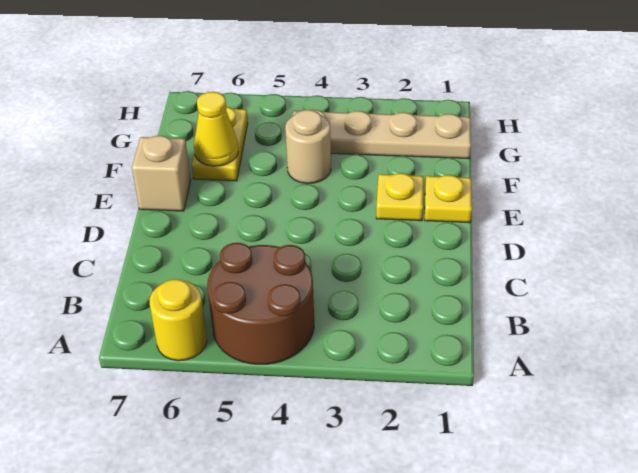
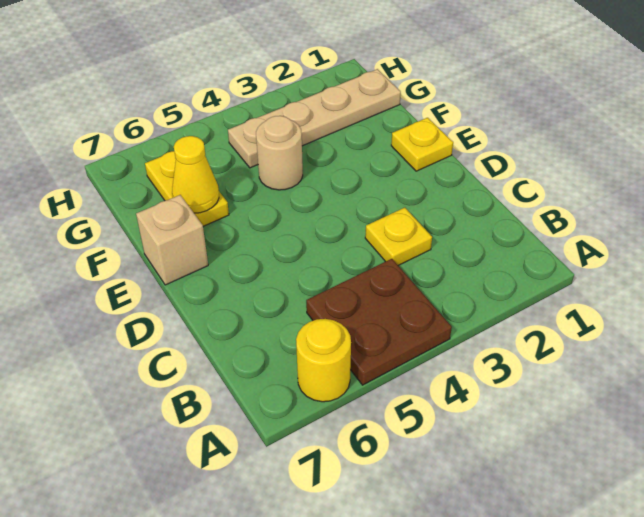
brown round brick A4:B5 level 1 -> brown plate A4:B5 level 1
yellow plate E2 level 1 -> yellow plate C3 level 1

